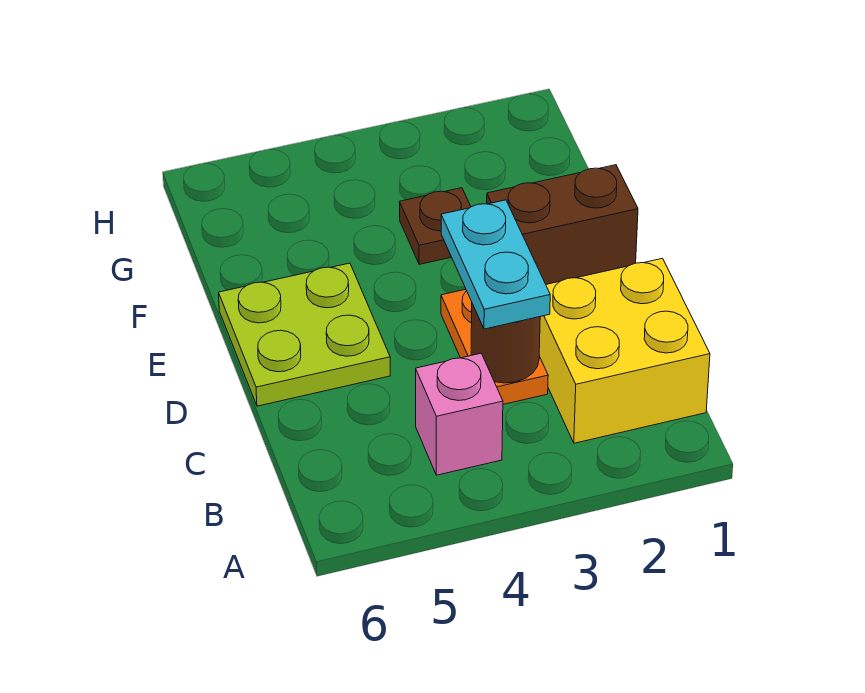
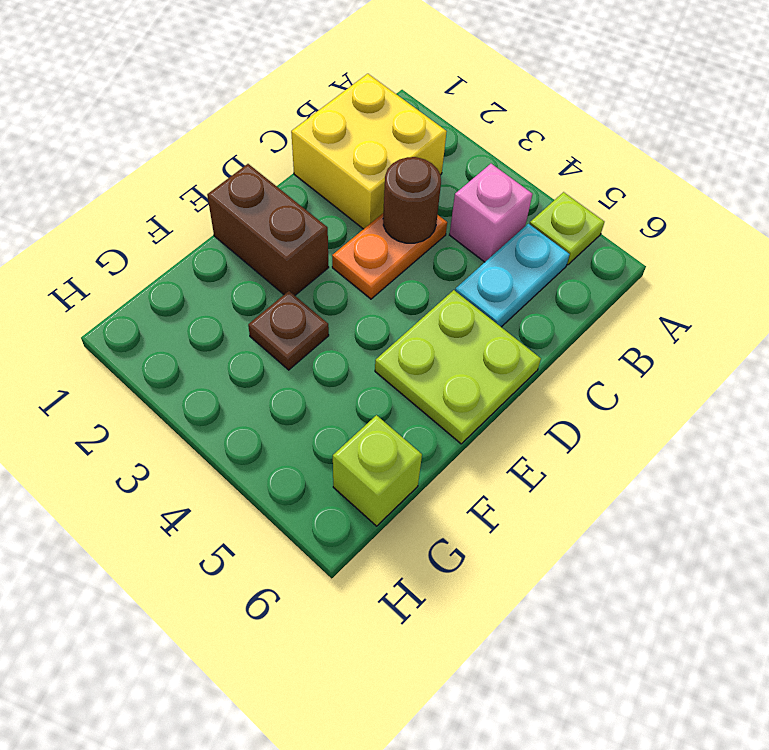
none -> lime plate A5 level 1
cyan plate C3:D3 level 3 -> cyan plate B5:C5 level 1
none -> lime brick G6 level 1

